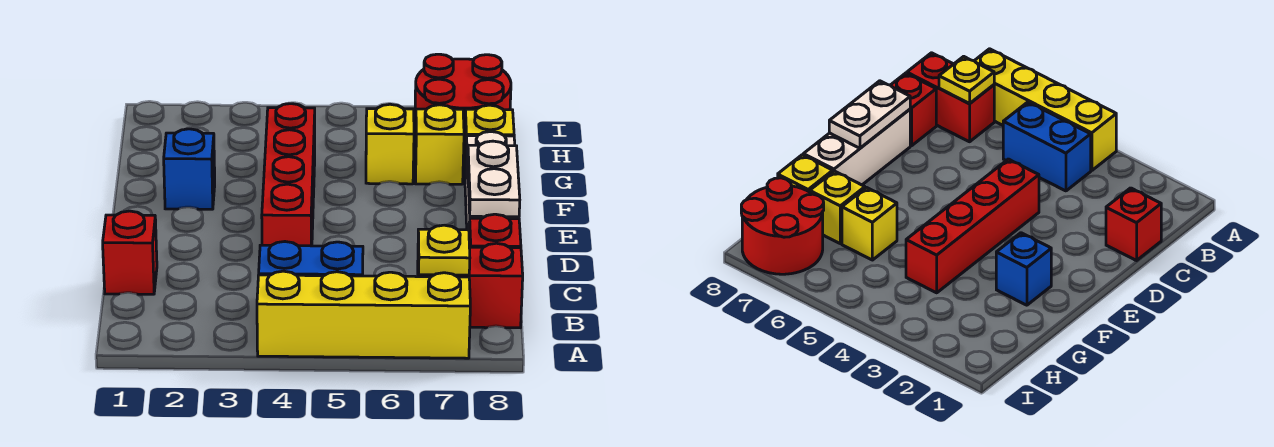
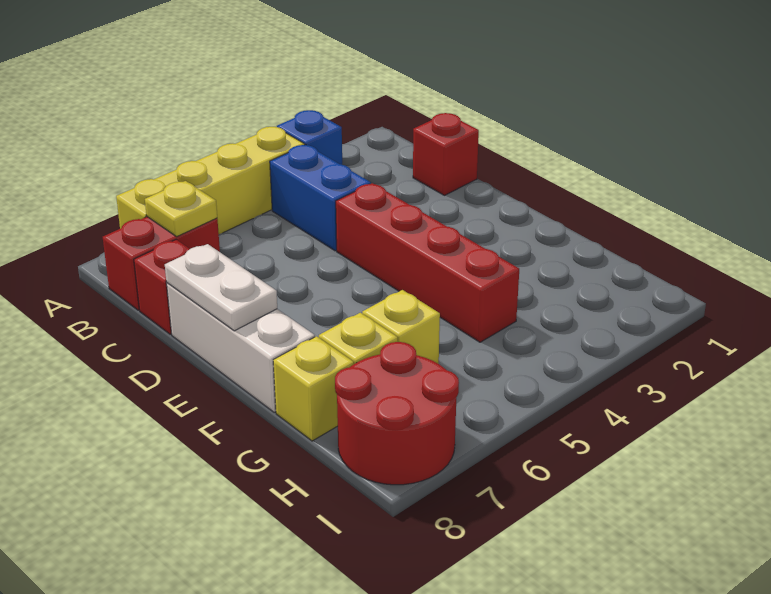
blue brick B4:B5 level 1 -> blue brick B4:C4 level 1
blue brick F2 level 1 -> blue brick A3 level 1

